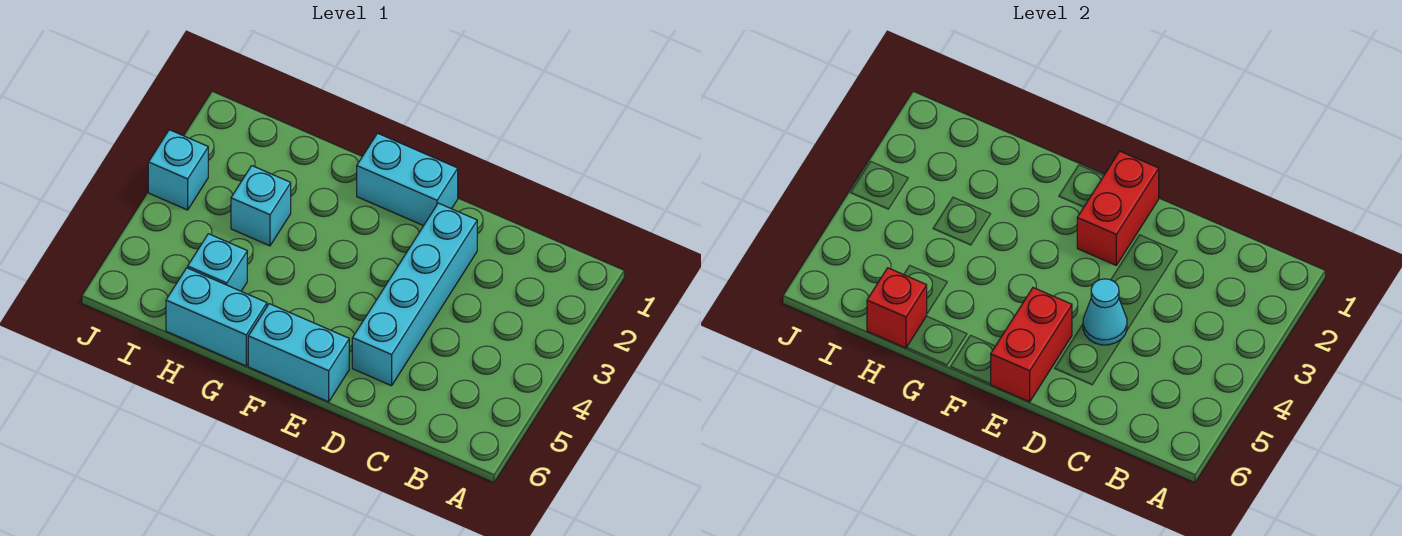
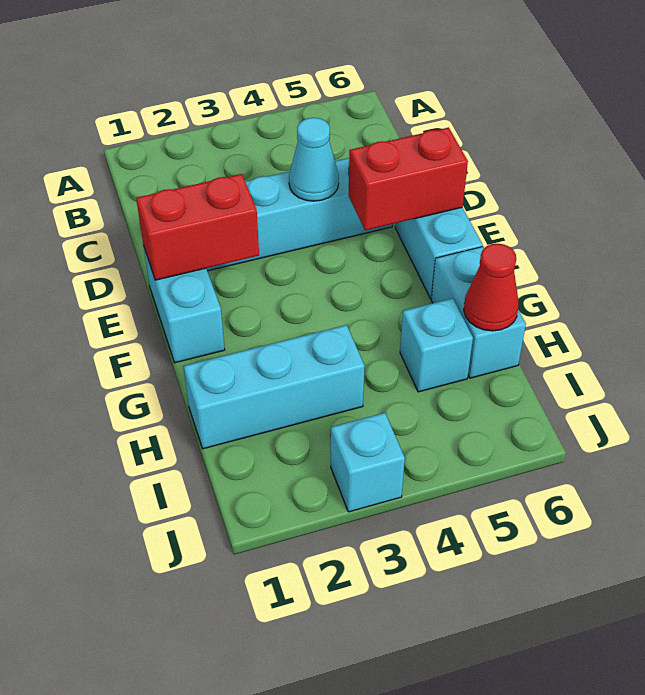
cyan brick H3 level 1 -> cyan brick H1:H3 level 1
red brick H6 level 2 -> red cone H6 level 2

